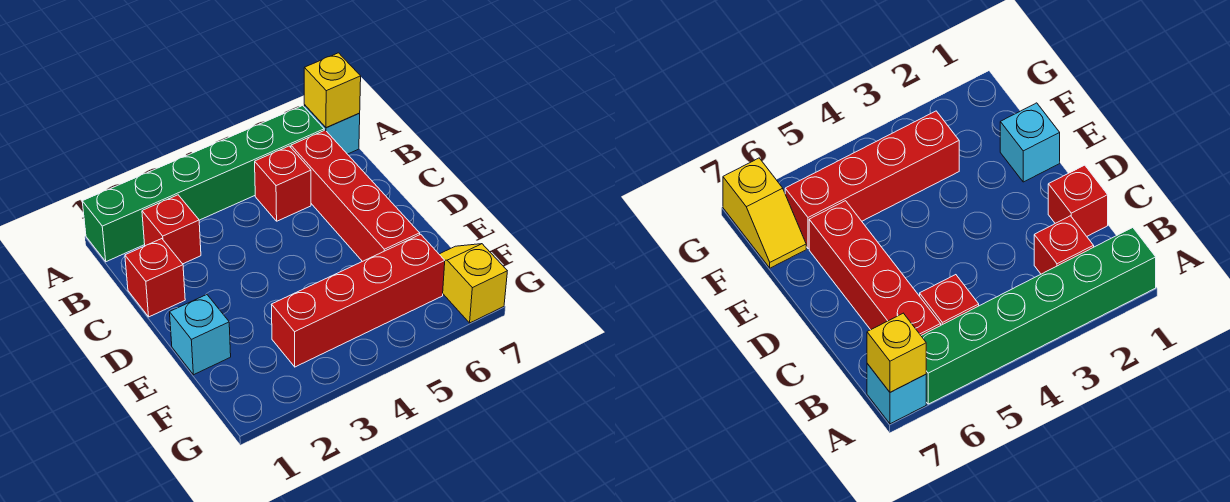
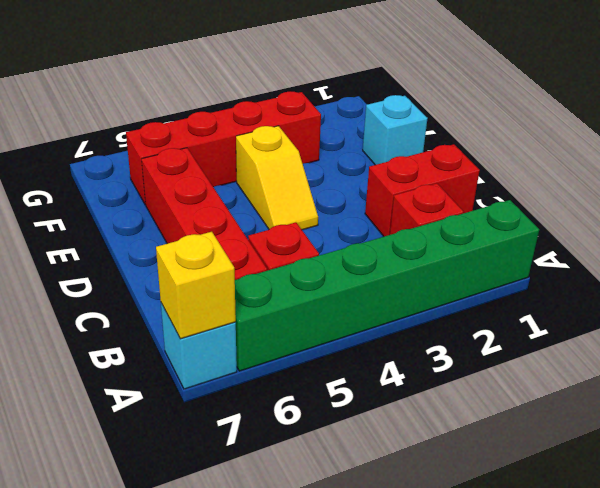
red brick C1 level 1 -> red brick C1:C2 level 1
yellow slope F7:G7 level 1 top G -> yellow slope D4:E4 level 1 top E

